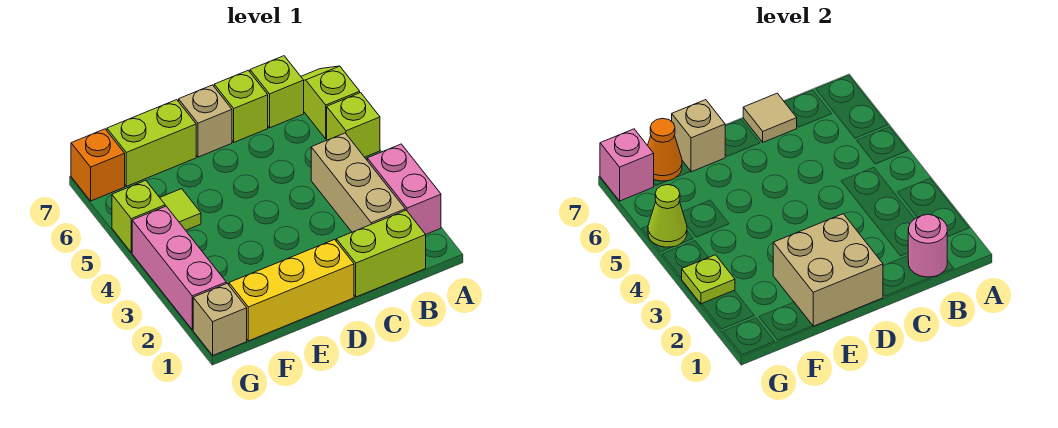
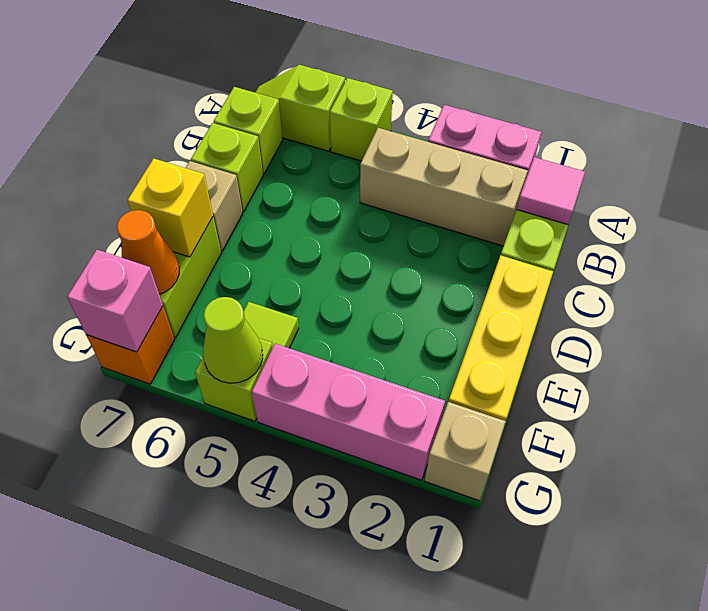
pink round brick B1 level 2 -> pink tile B1 level 2
tan tile C7 level 2 -> none
tan brick D1:E2 level 2 -> none
tan brick E7 level 2 -> yellow brick E7 level 2
lime plate G3 level 2 -> none

